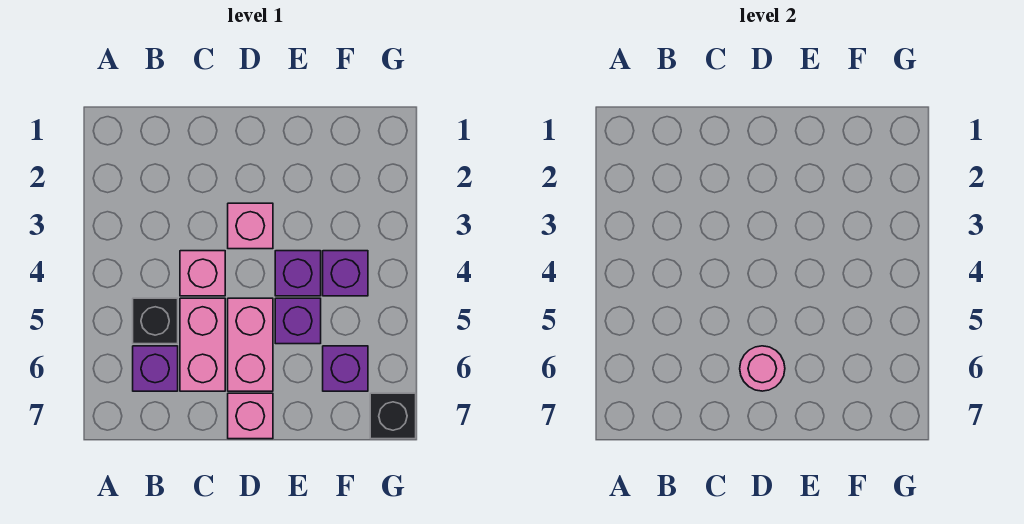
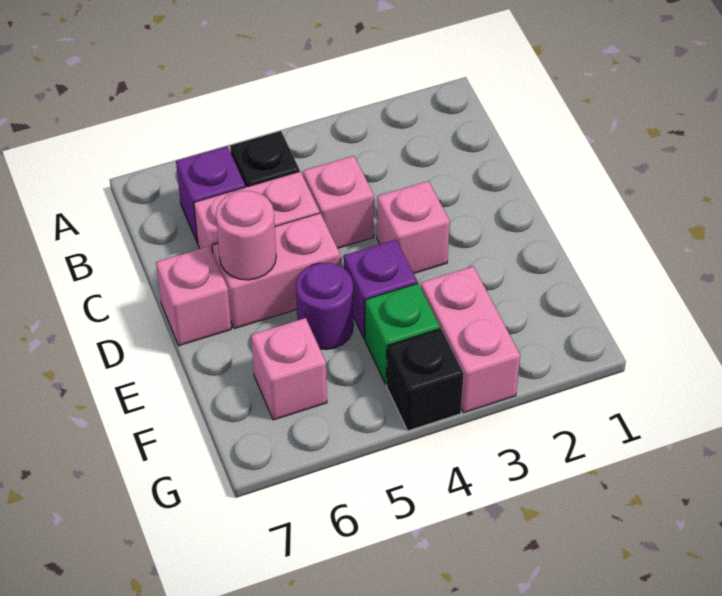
purple brick E5 level 1 -> purple round brick E5 level 1
none -> pink brick F3:G3 level 1
purple brick F4 level 1 -> green brick F4 level 1
purple brick F6 level 1 -> pink brick F6 level 1
black brick G7 level 1 -> black brick G4 level 1

